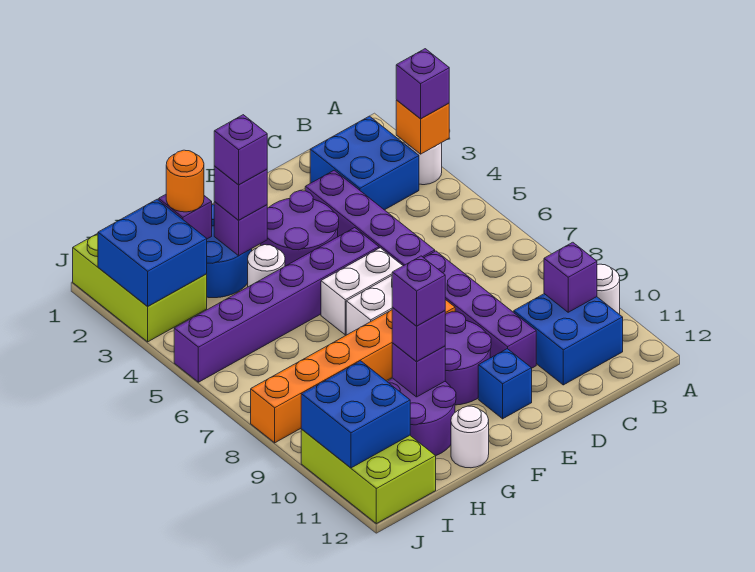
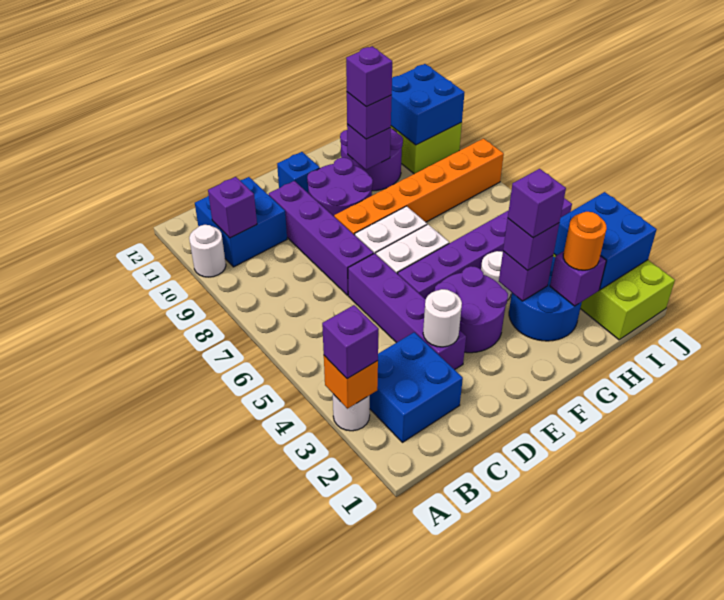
white round brick G12 level 1 -> white round brick D3 level 2

